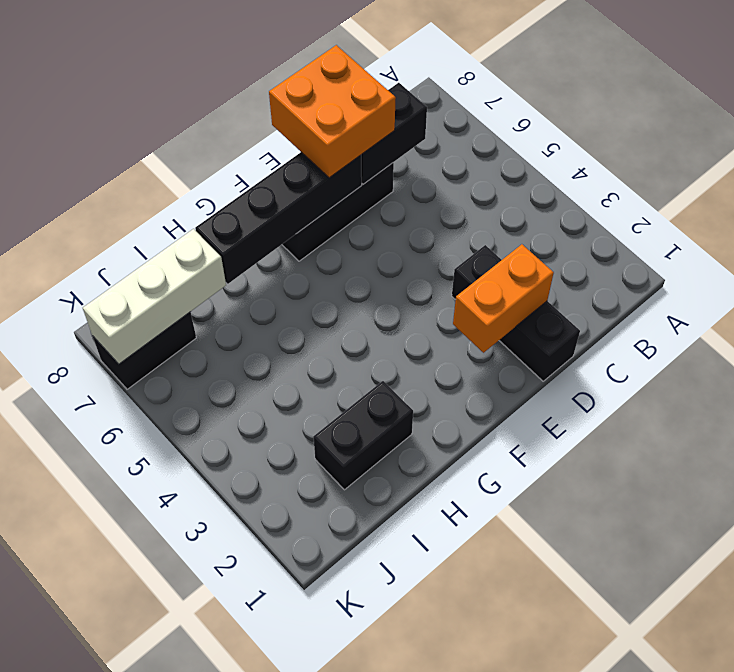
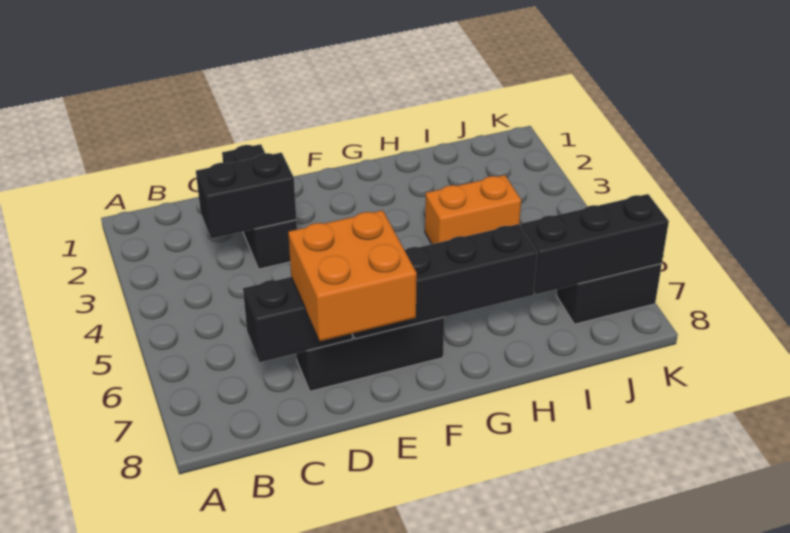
orange brick D2:E2 level 2 -> orange brick H4:I4 level 1
black brick H2:I2 level 1 -> black brick C3:D3 level 2
white brick I7:K7 level 2 -> black brick I7:K7 level 2

